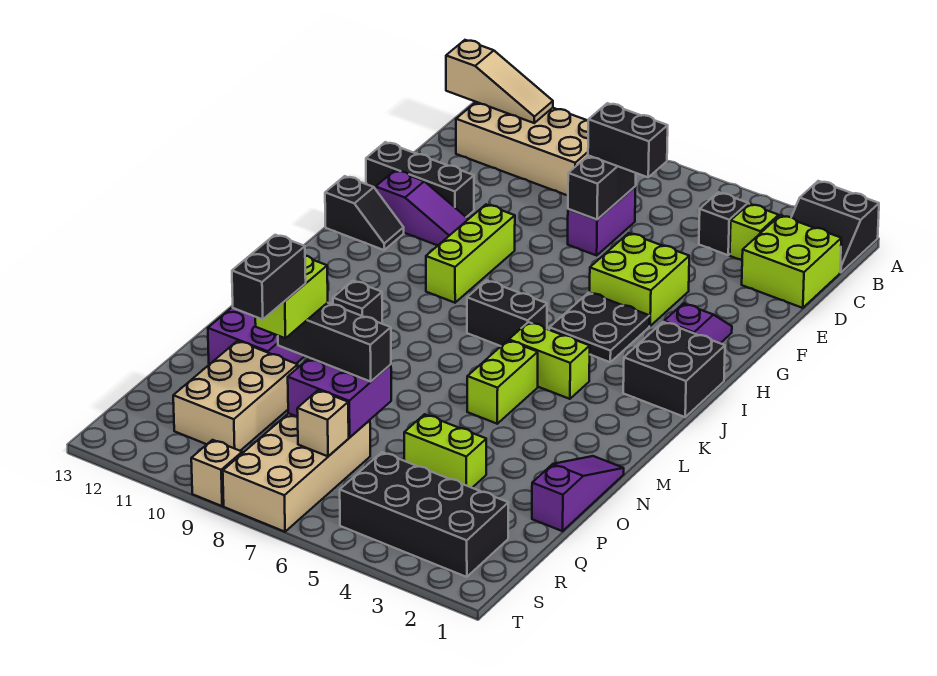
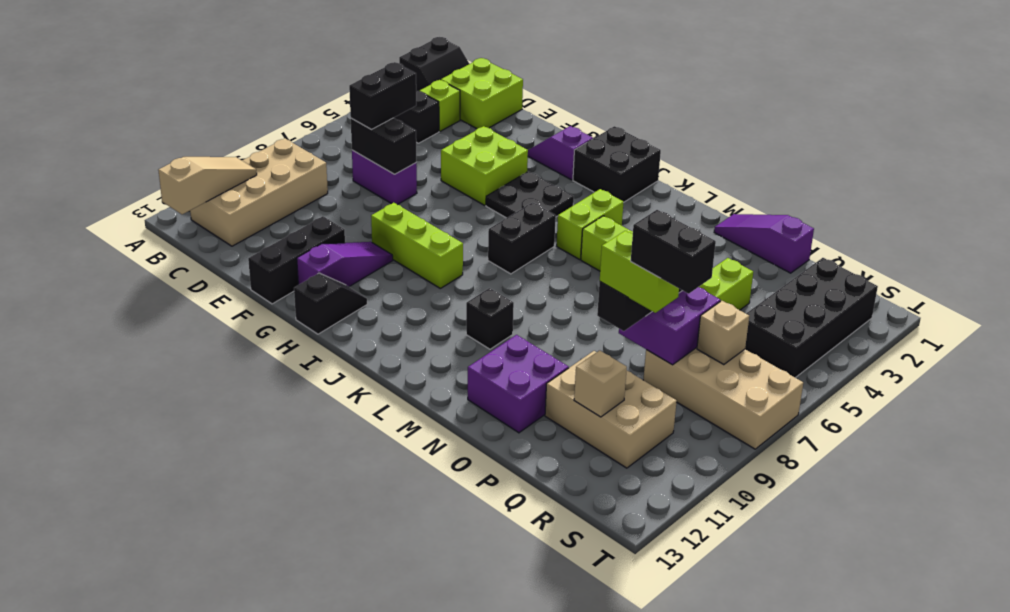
tan brick T9 level 1 -> tan brick Q11 level 2

